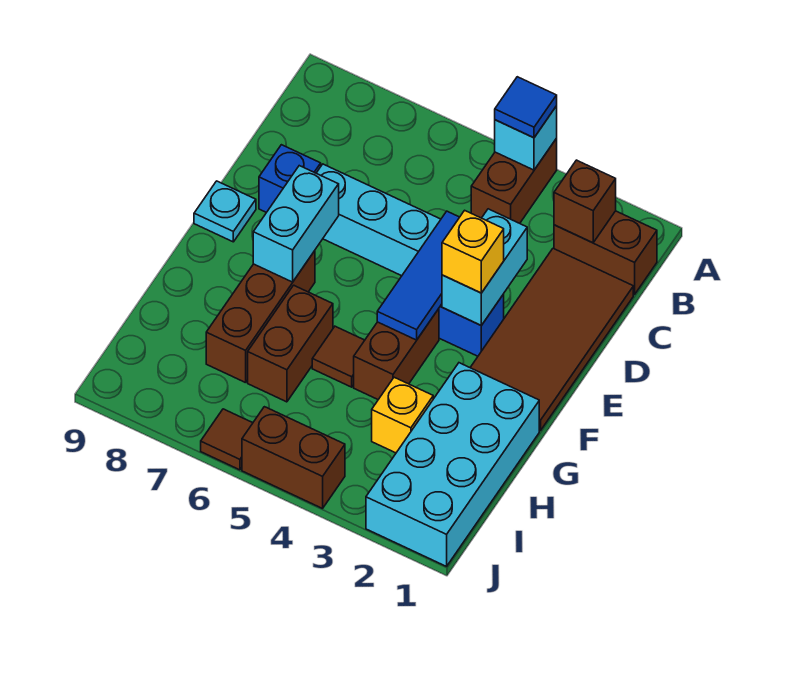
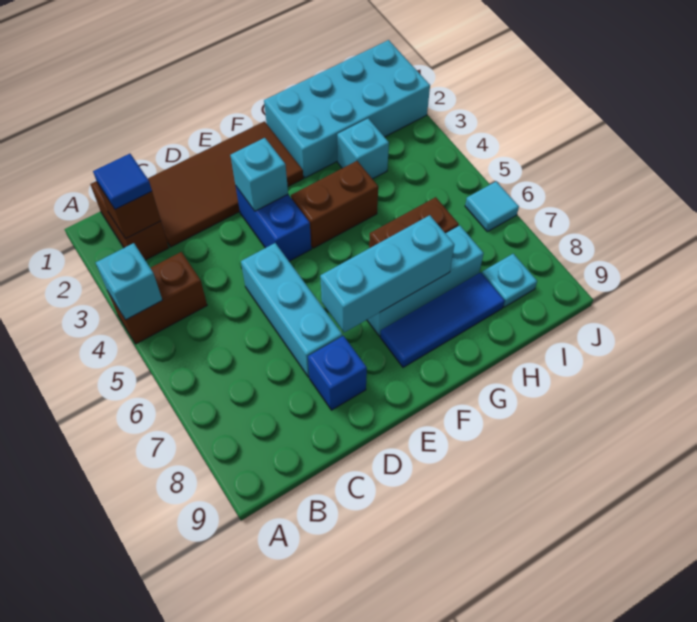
blue tile A4 level 3 -> blue tile B2 level 3
cyan brick D3:E3 level 2 -> cyan brick E3 level 2
blue tile D4:F4 level 2 -> blue tile F8:H8 level 1
yellow brick E3 level 3 -> none
cyan brick E7:F7 level 2 -> cyan brick E7:G7 level 2
cyan plate E9 level 1 -> cyan plate I8 level 1
brown brick F7:H7 level 1 -> cyan brick F7:H7 level 1
brown tile G5 level 1 -> none
yellow brick H3 level 1 -> cyan brick H3 level 1
brown brick J4:J5 level 1 -> none
brown tile J6 level 1 -> cyan tile J6 level 1

